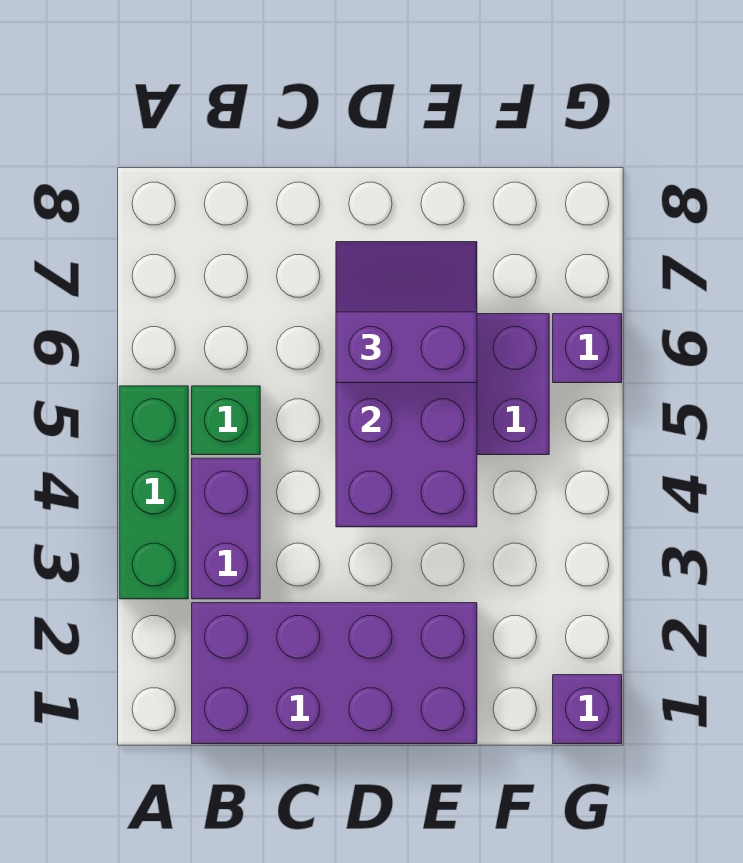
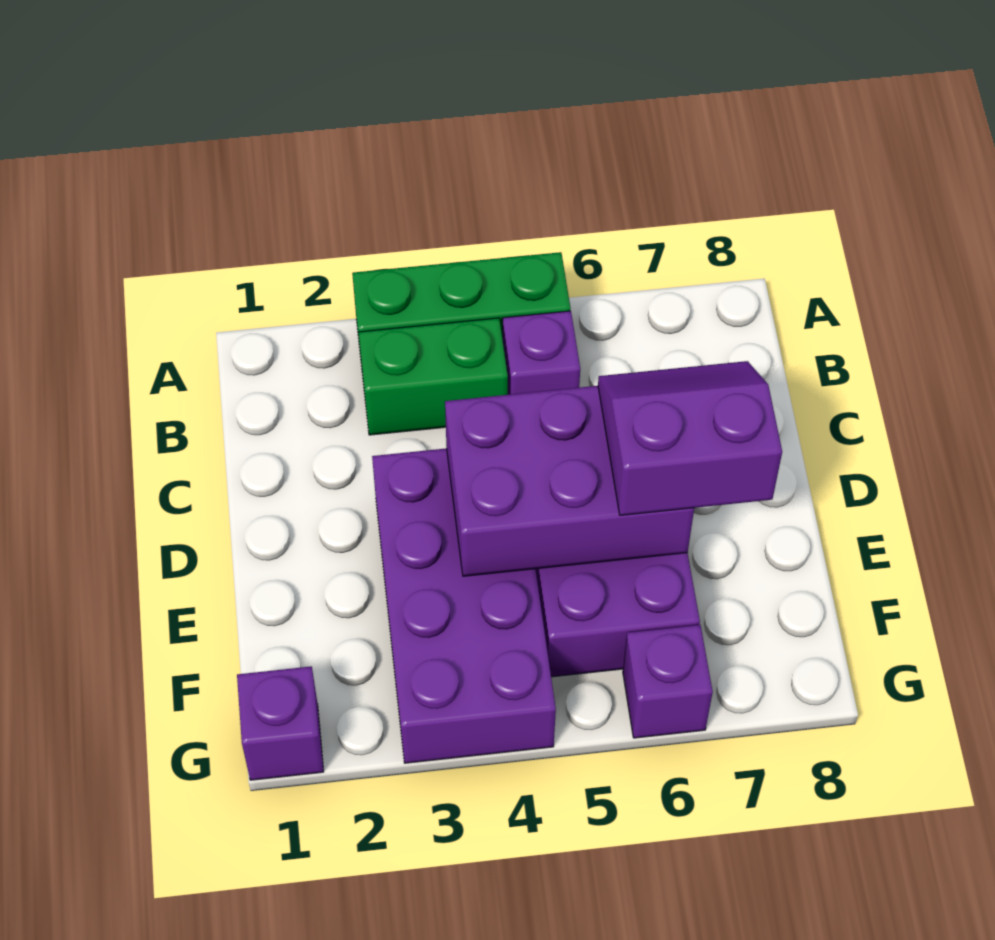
purple brick B1:E2 level 1 -> purple brick D3:G4 level 1
purple brick B3:B4 level 1 -> green brick B3:B4 level 1
green brick B5 level 1 -> purple brick B5 level 1
purple slope D6:E7 level 3 top 6 -> purple slope D6:E7 level 3 top E

